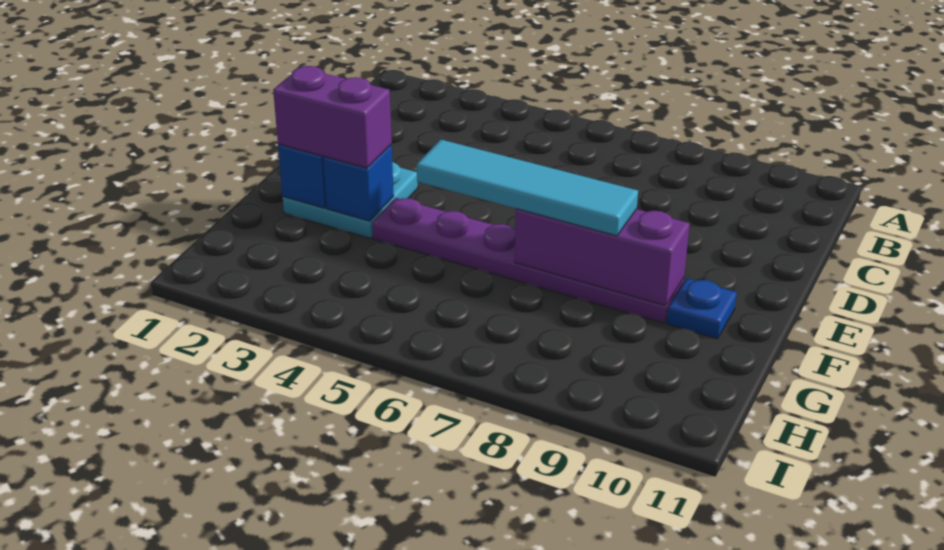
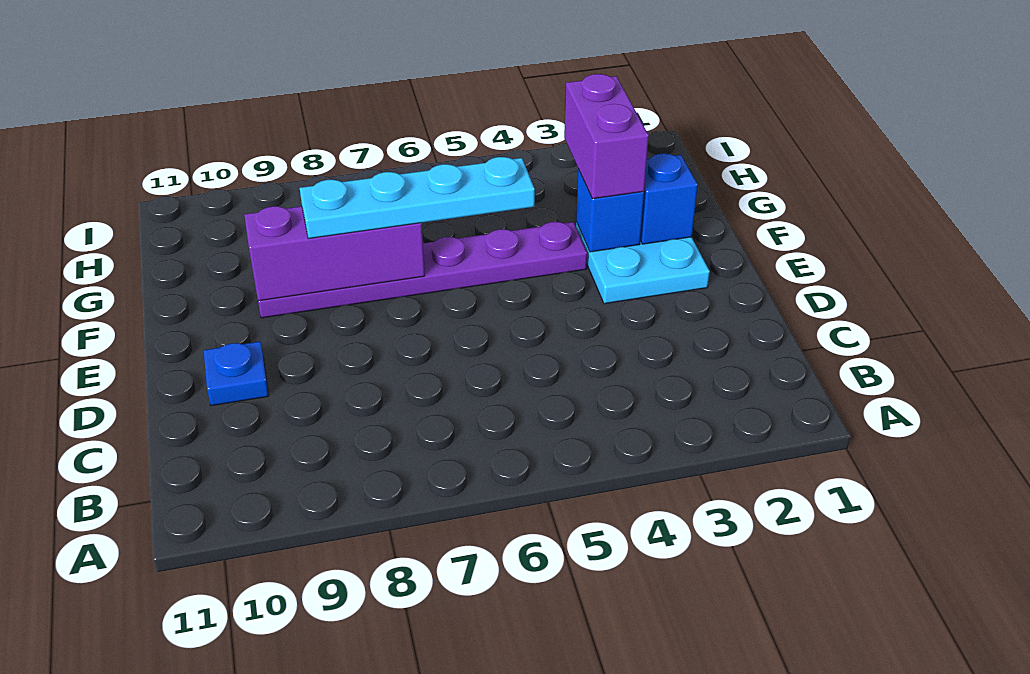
purple brick F2:F3 level 3 -> purple brick F3:G3 level 3
cyan tile F5:F8 level 3 -> cyan plate F5:F8 level 3
blue plate F10 level 1 -> blue plate D10 level 1

